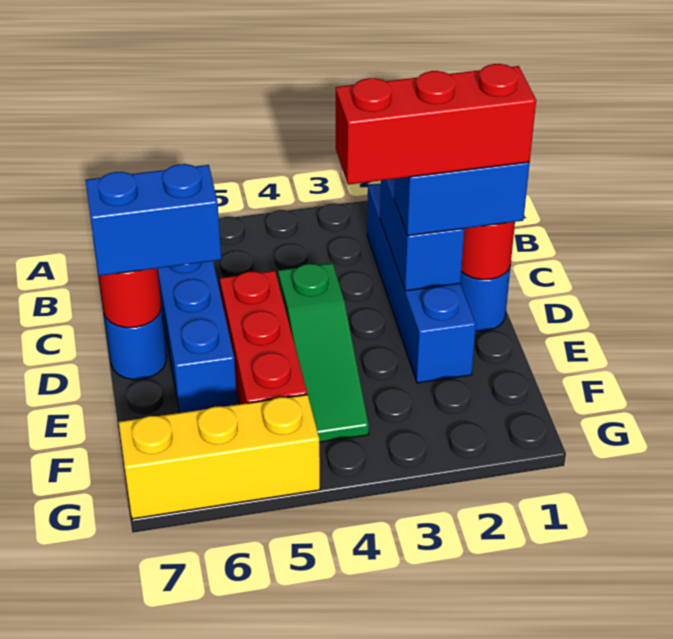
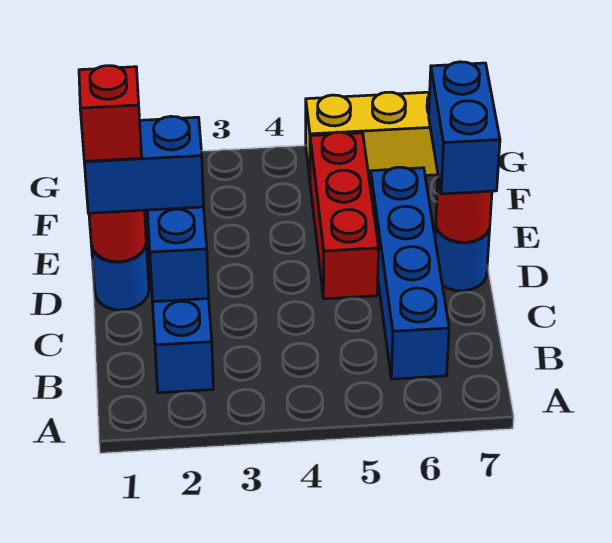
red brick D1:D3 level 4 -> red brick D1 level 4
green slope D4:F4 level 1 top D -> none
blue brick D6:D7 level 3 -> blue brick D7:E7 level 3

